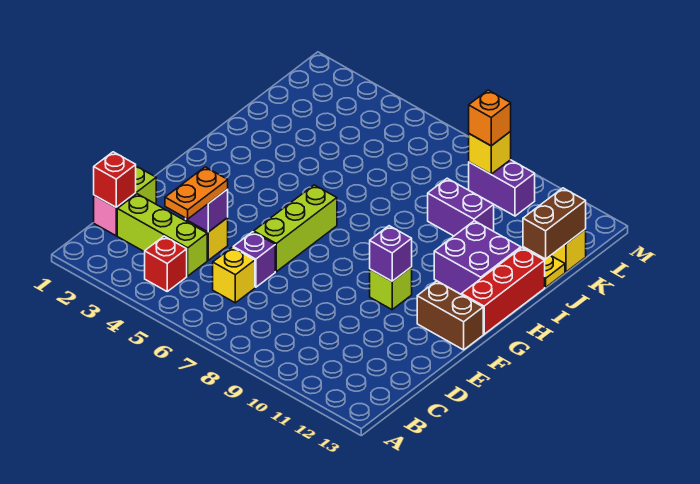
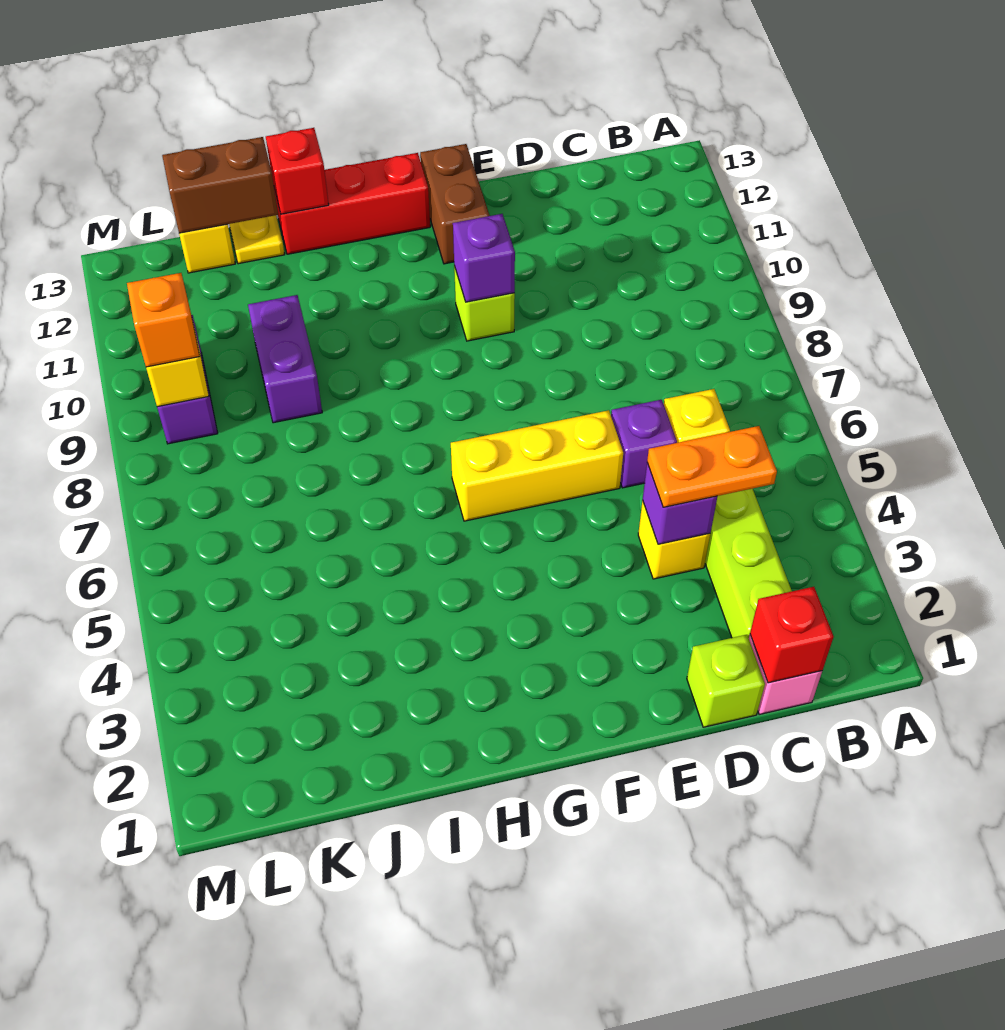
red brick B4 level 1 -> red brick I13 level 2
lime brick E6:G6 level 1 -> yellow brick E6:G6 level 1
purple brick H11:I12 level 1 -> none

